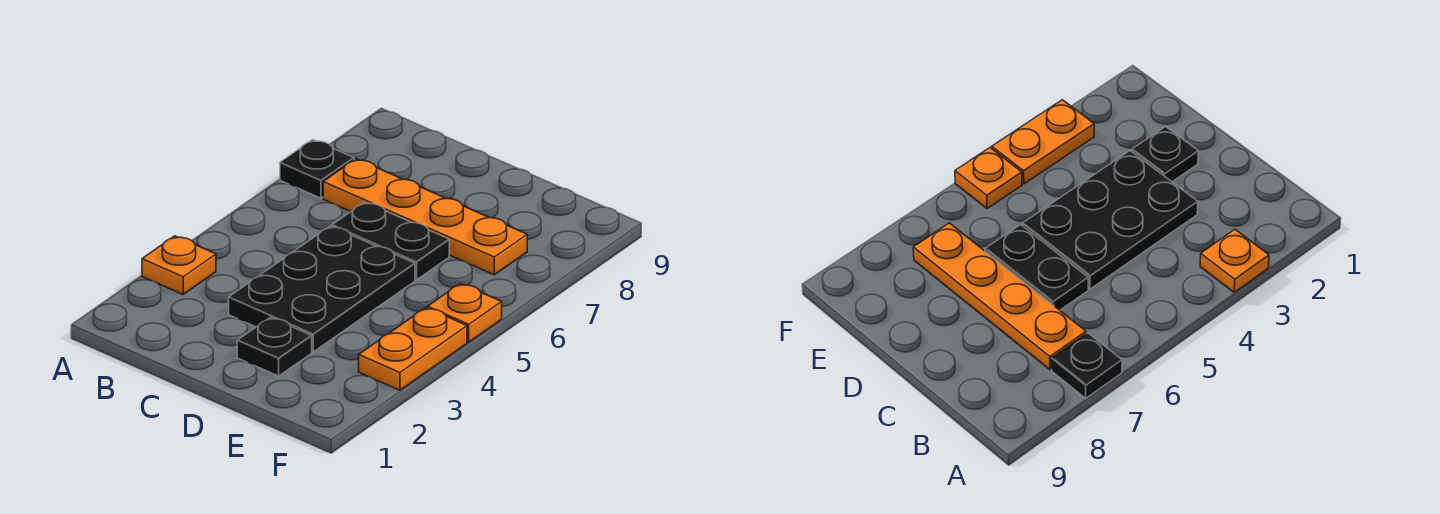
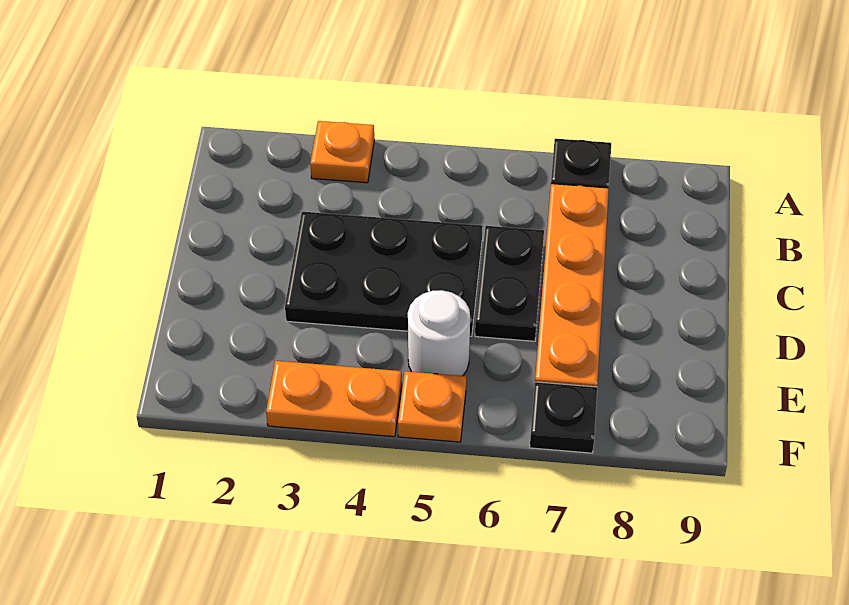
black plate D2 level 1 -> black plate F7 level 1
none -> white round brick E5 level 1

